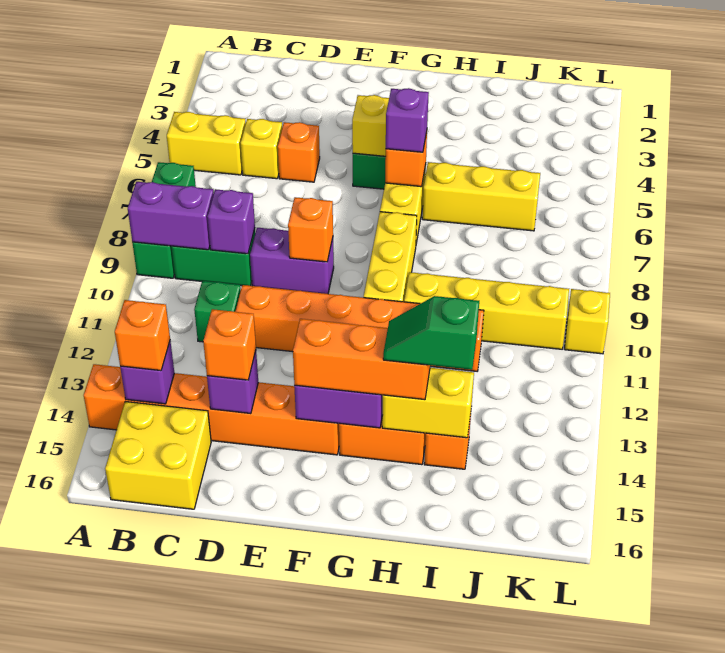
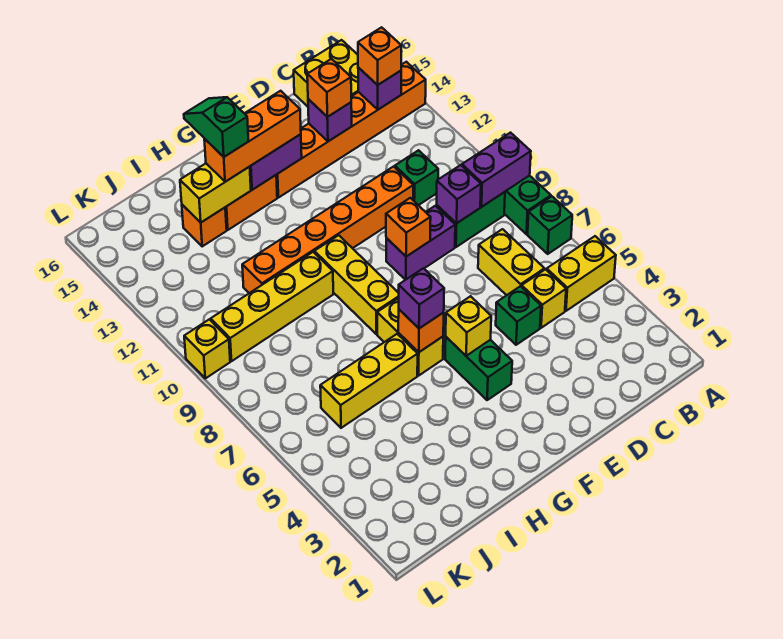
none -> yellow brick C6:C7 level 1
orange brick D5 level 1 -> green brick D5 level 1
green slope H14:I14 level 4 top I -> green slope H14:H15 level 4 top 14

